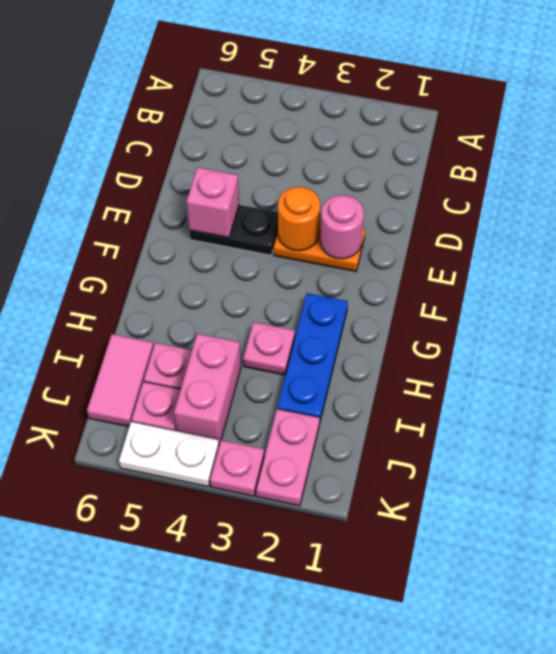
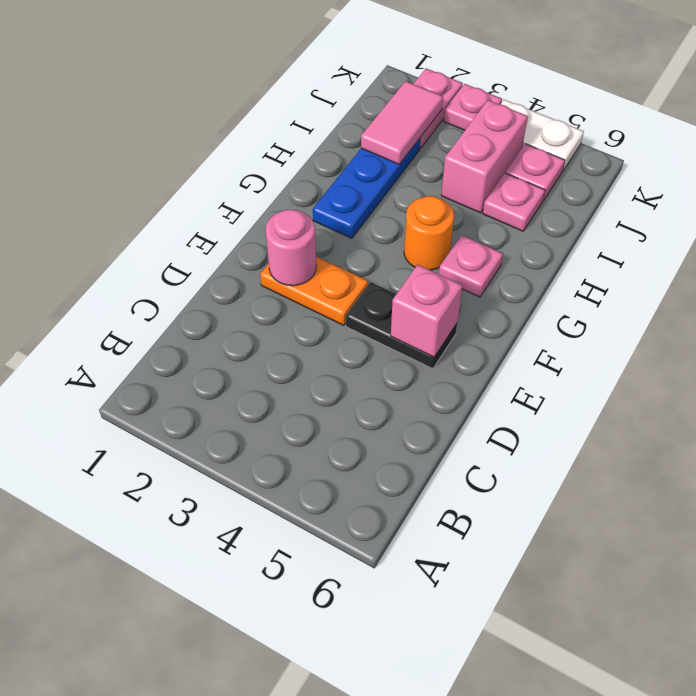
orange round brick E3 level 2 -> orange round brick G4 level 1
pink plate H3 level 1 -> pink plate G5 level 1
pink tile I6:J6 level 1 -> pink tile I2:J2 level 2

